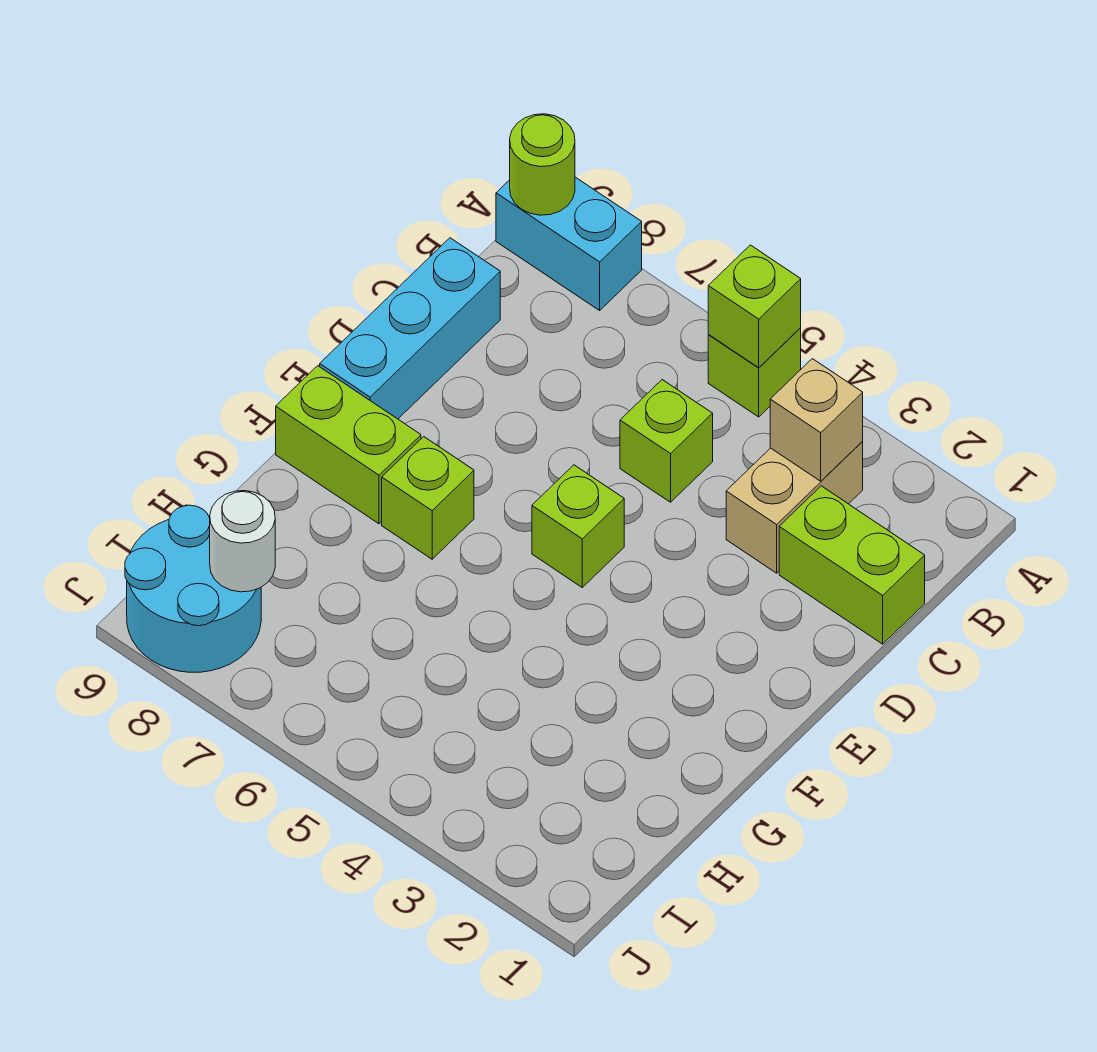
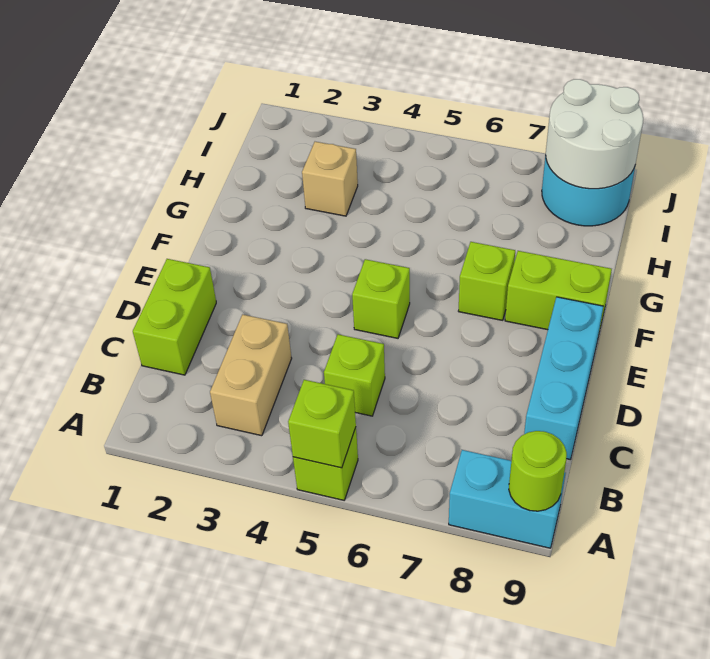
tan brick B3 level 2 -> tan brick H3 level 1
lime brick C1:C2 level 1 -> lime brick C1:D1 level 1
white round brick I8 level 2 -> white round brick I8:J9 level 2

